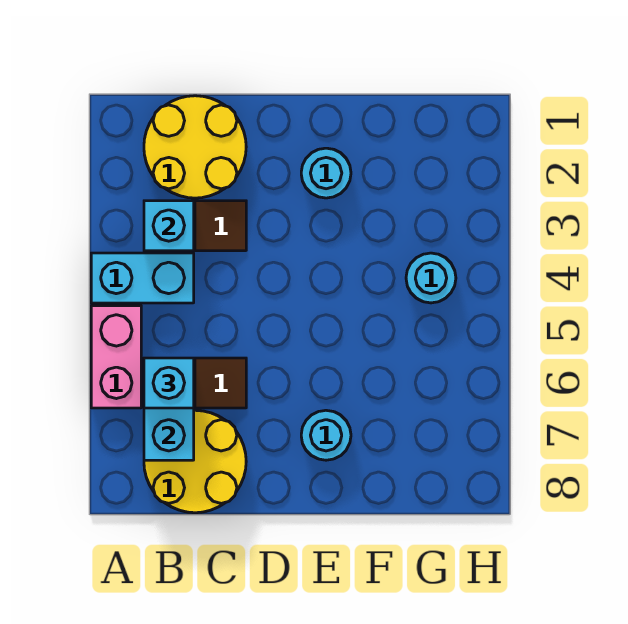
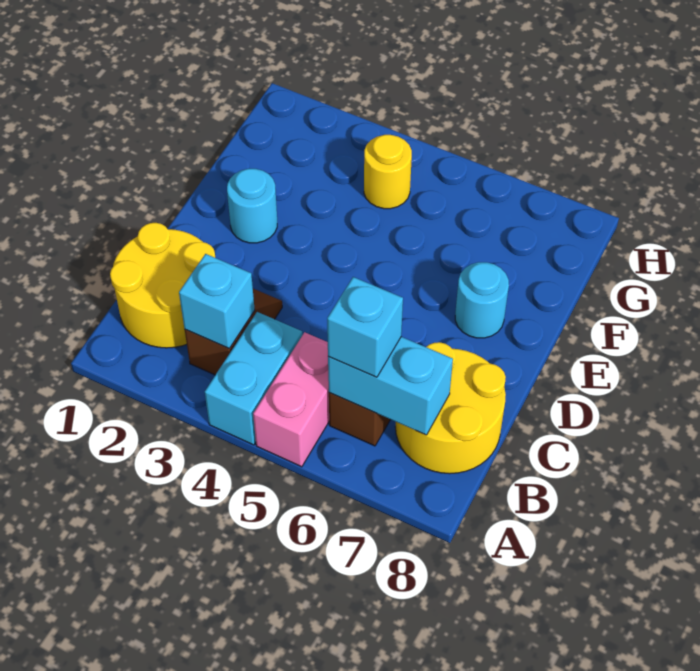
pink brick A5:A6 level 1 -> pink brick A5:B5 level 1
cyan round brick G4 level 1 -> yellow round brick G4 level 1

